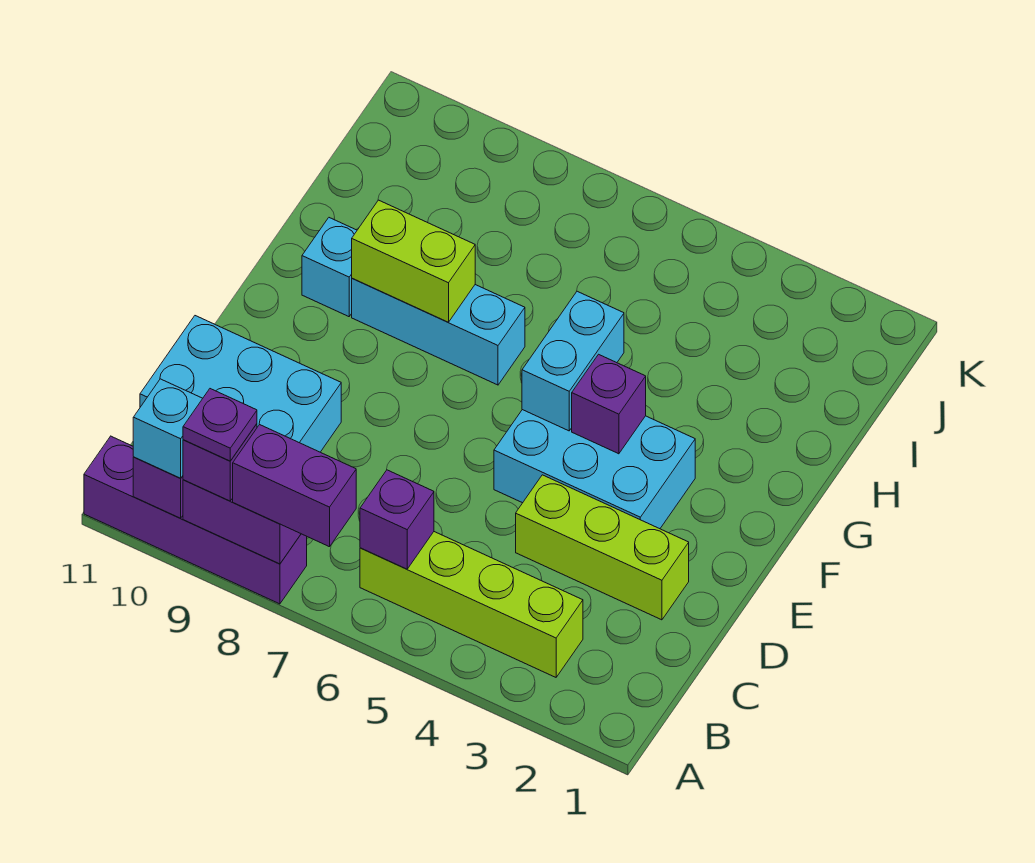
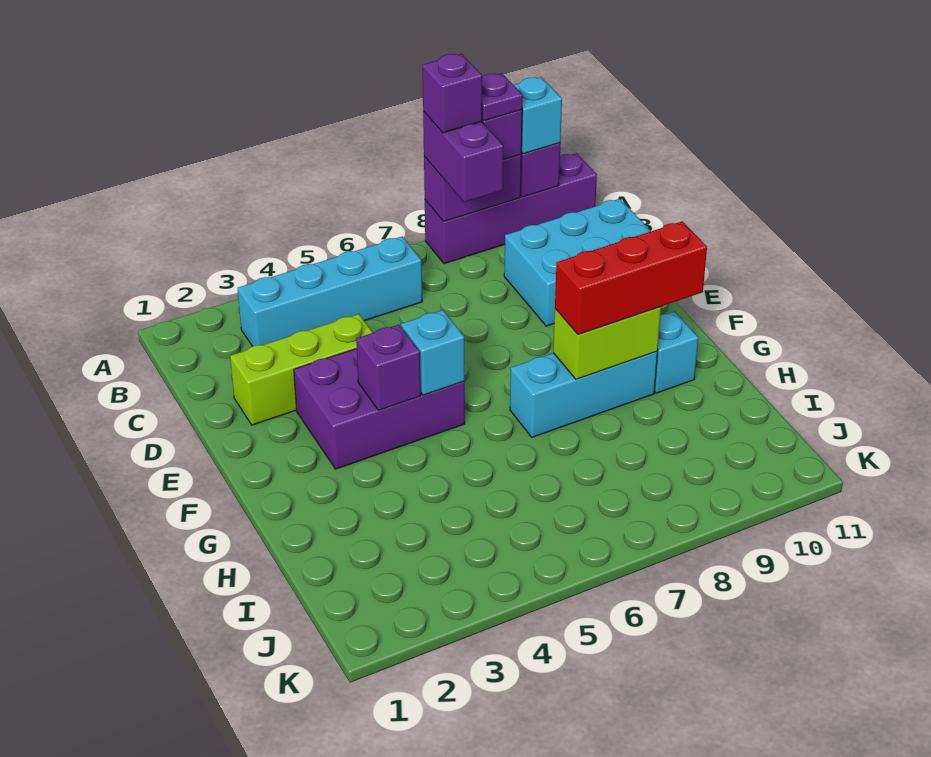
purple brick A7:A8 level 3 -> purple brick A8:B8 level 3
lime brick B3:B6 level 1 -> cyan brick B3:B6 level 1
purple brick B6 level 2 -> purple brick A8 level 4
cyan brick E3:F5 level 1 -> purple brick E3:F5 level 1
cyan brick F5:G5 level 2 -> cyan brick F5 level 2
none -> red brick G8:G10 level 3

